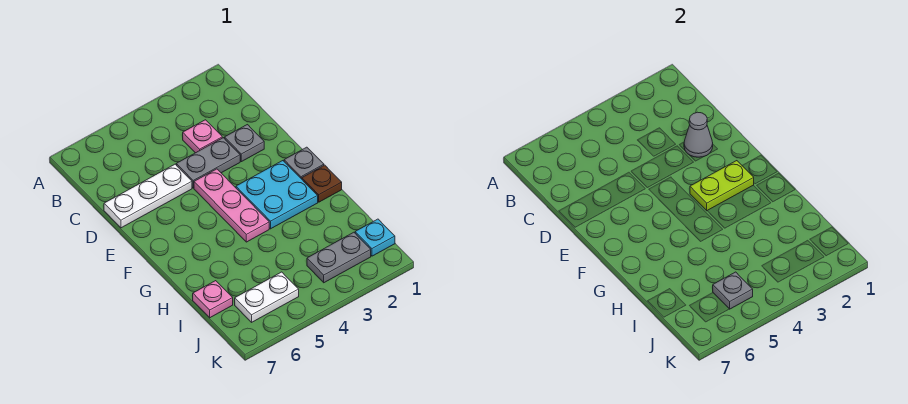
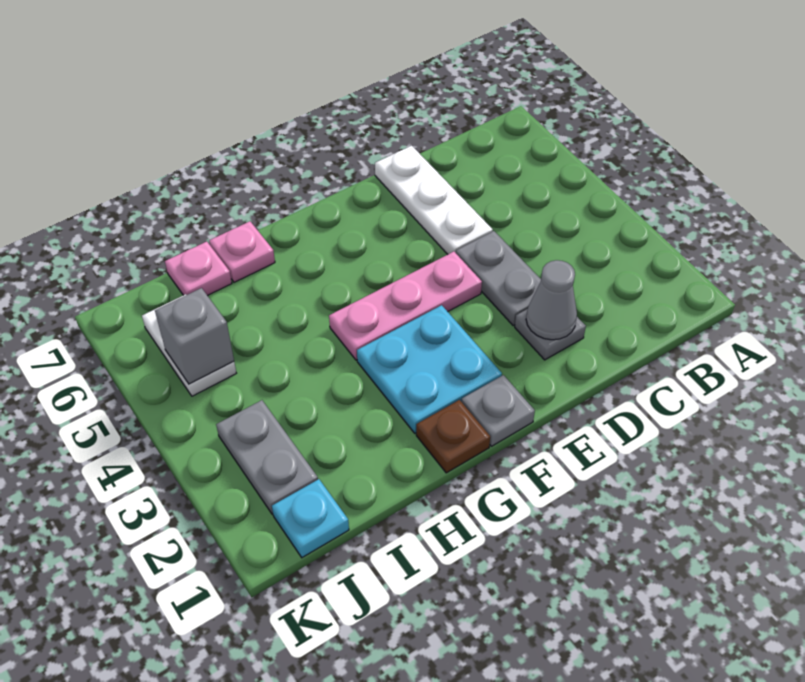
pink plate C3 level 1 -> pink plate H7 level 1
lime plate F2:F3 level 2 -> none
grey plate J5 level 2 -> grey brick J5 level 2

